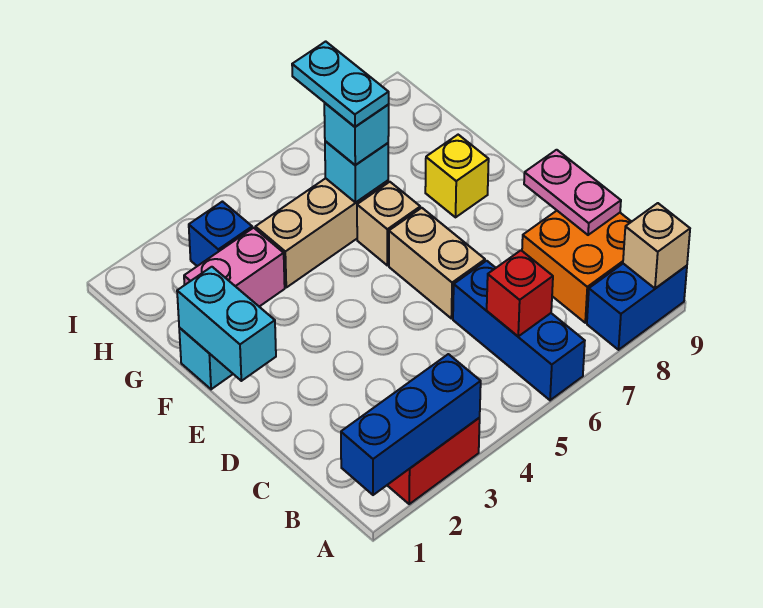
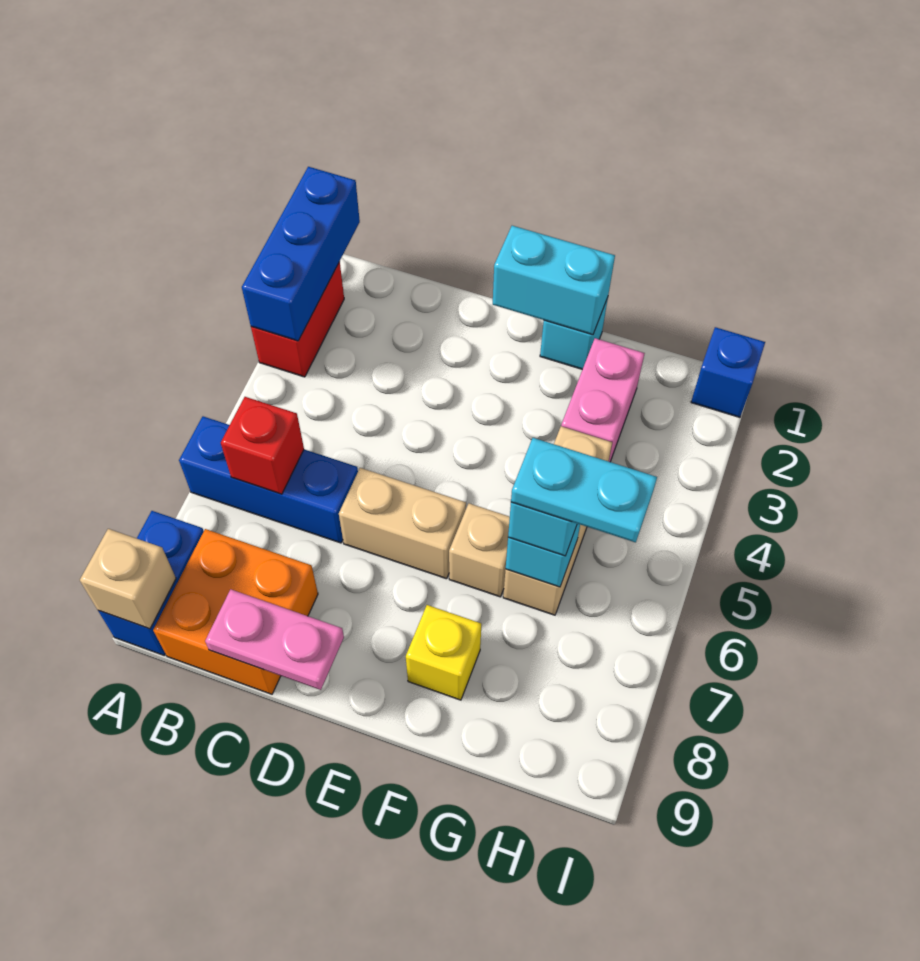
blue brick H3 level 1 -> blue brick I1 level 1

